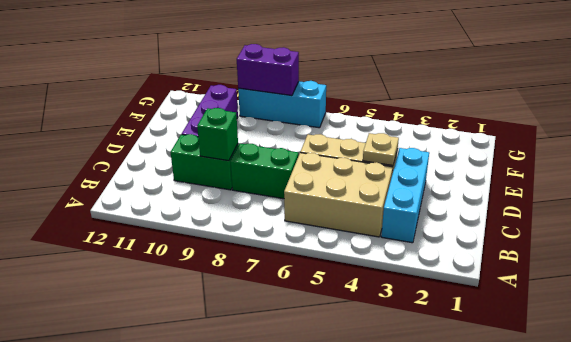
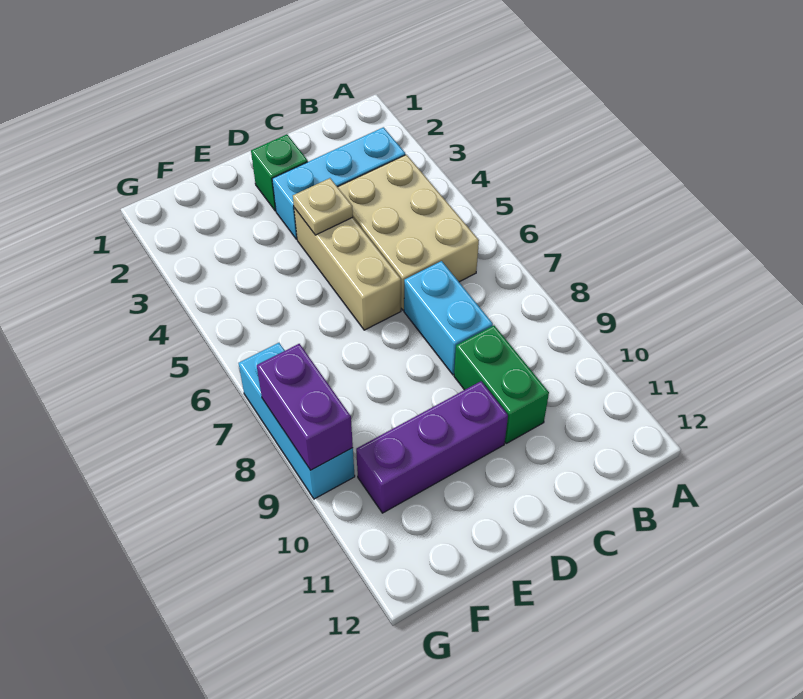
green brick C7:C8 level 1 -> cyan brick C7:C8 level 1
green brick C9 level 2 -> green brick D2 level 1

